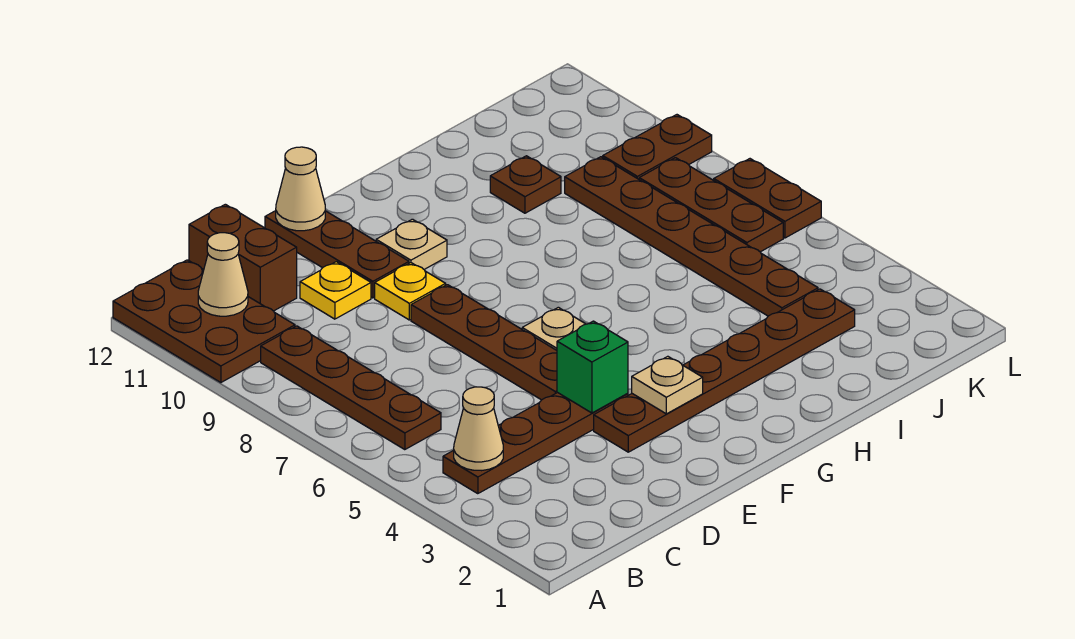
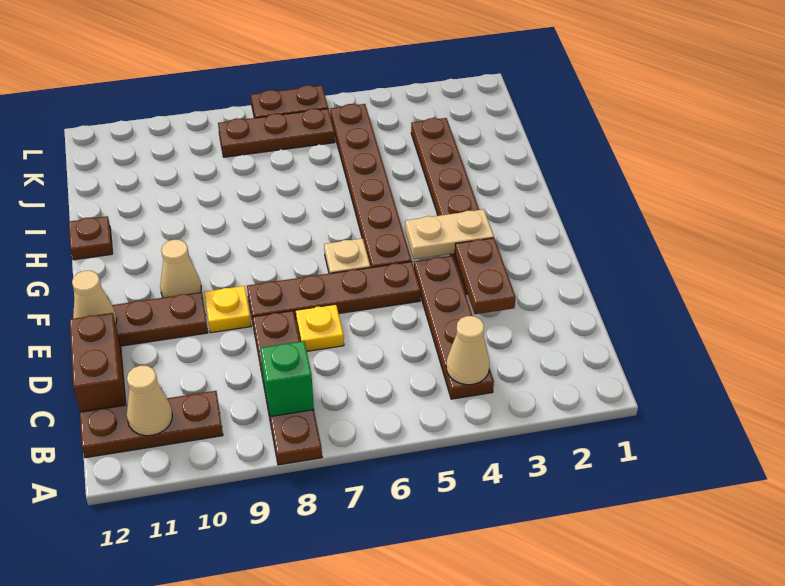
brown plate A10:B12 level 1 -> brown plate B10:B12 level 1
brown plate B6:B9 level 1 -> brown plate A8:D8 level 1
brown brick C11:C12 level 1 -> brown brick C12:D12 level 1
yellow plate D10 level 1 -> yellow plate D7 level 1
green brick E4 level 2 -> green brick B8 level 2
tan plate F3 level 2 -> tan plate F3:F4 level 2
tan plate F10 level 1 -> tan cone F10 level 1
brown plate I10 level 1 -> brown plate H12 level 1
brown plate J4:J9 level 1 -> brown plate F5:K5 level 1
brown plate K9:L9 level 1 -> brown plate D3:E3 level 2

